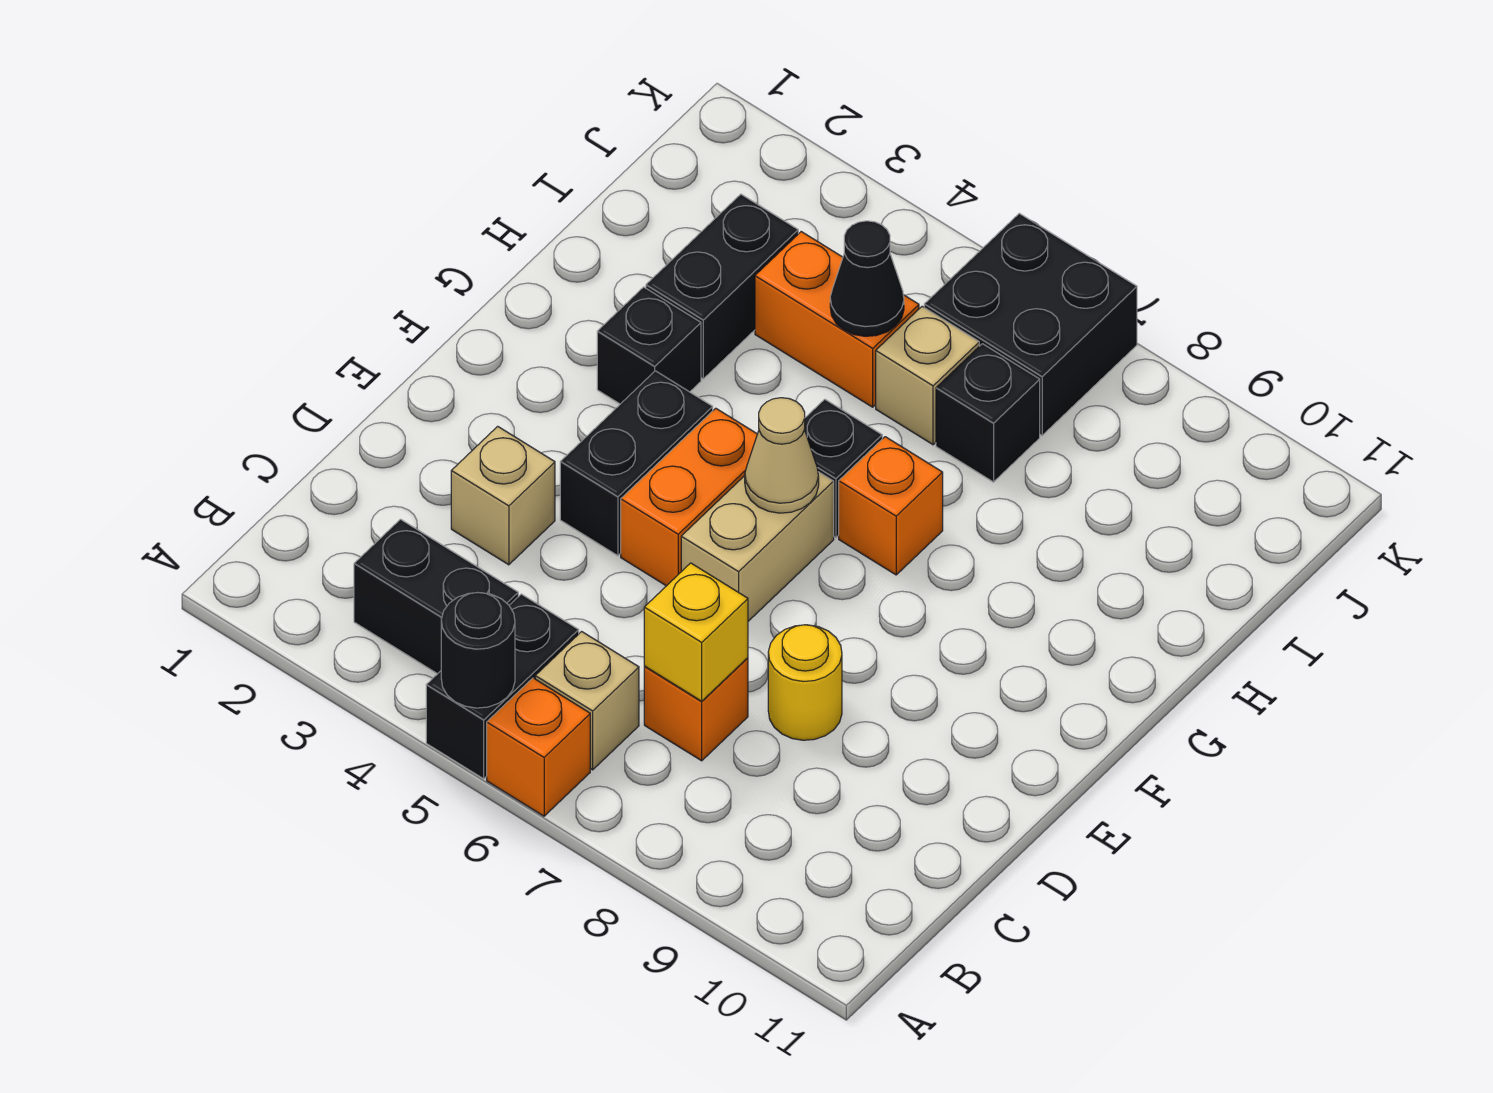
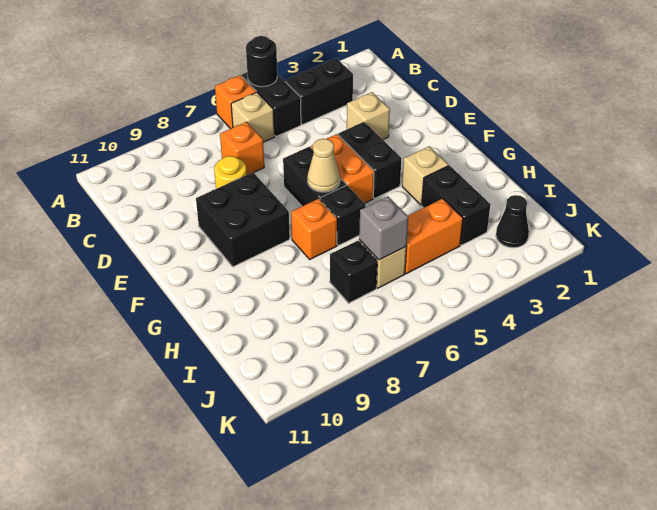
yellow brick C7 level 2 -> none
tan brick E6:F6 level 1 -> black brick E6:F6 level 1
black brick G3 level 1 -> tan brick G3 level 1
black cone I5 level 2 -> black cone J2 level 1
none -> grey brick I6 level 2
black brick J6:K7 level 1 -> black brick E8:F9 level 1

